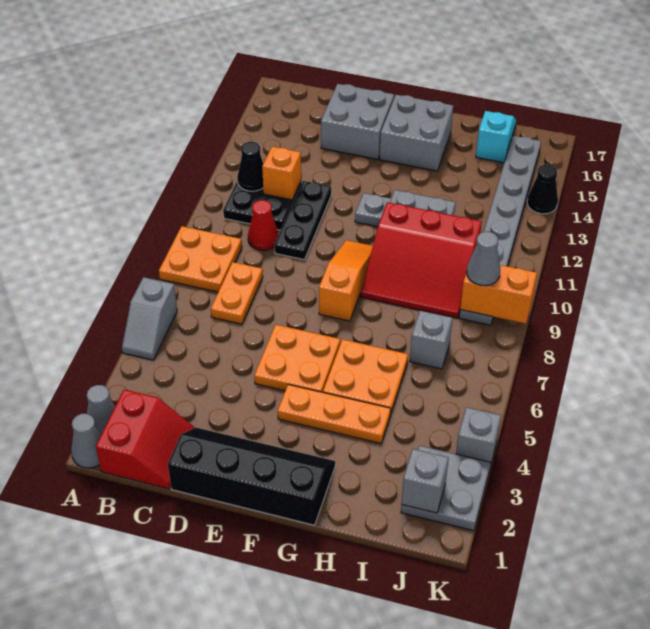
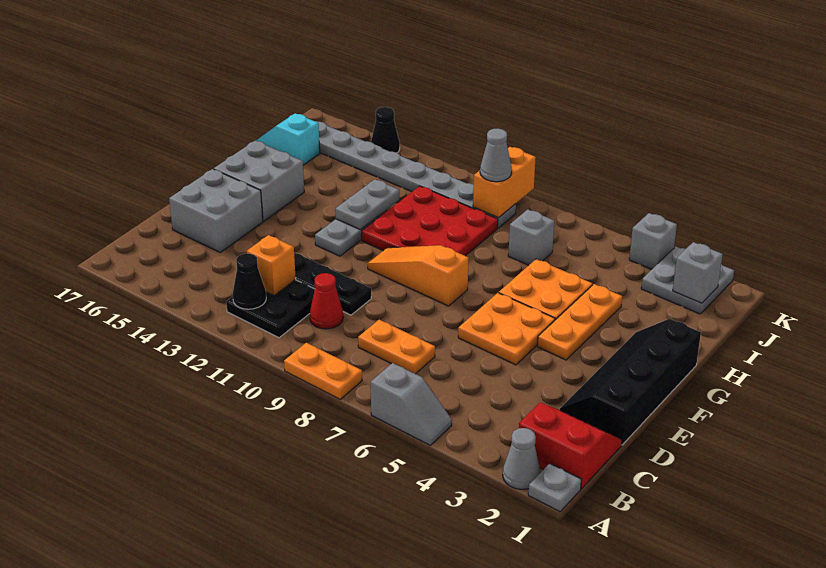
grey cone A1 level 1 -> grey plate A1 level 1
orange plate A8:B9 level 1 -> orange plate A8:A9 level 1
red slope G9:I11 level 1 top 11 -> red plate G9:I11 level 1

